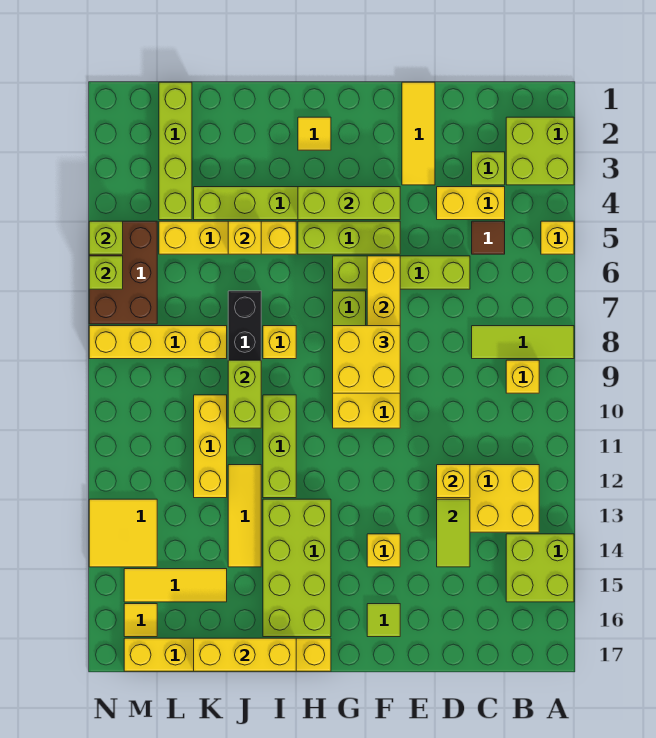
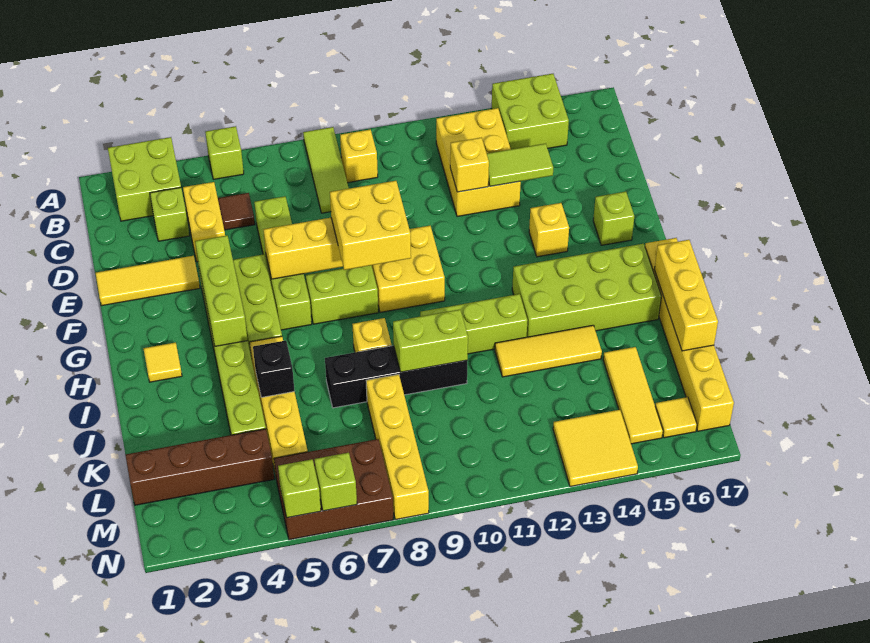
yellow brick A5 level 1 -> lime brick A5 level 1
lime tile F16 level 1 -> lime brick F16 level 1
yellow brick J5 level 2 -> black brick J5 level 2
yellow brick K10:K12 level 1 -> none
lime brick L1:L4 level 1 -> brown brick L1:L4 level 1

